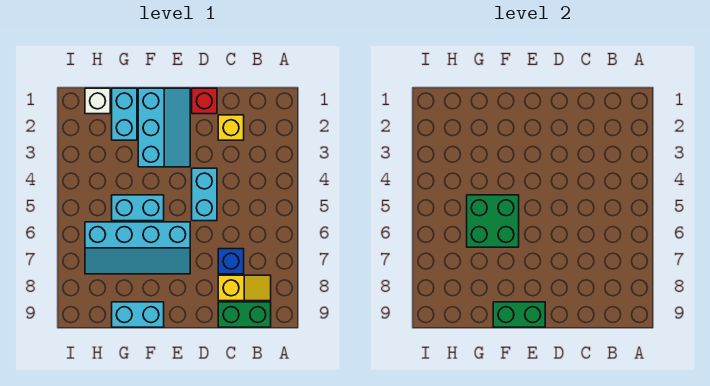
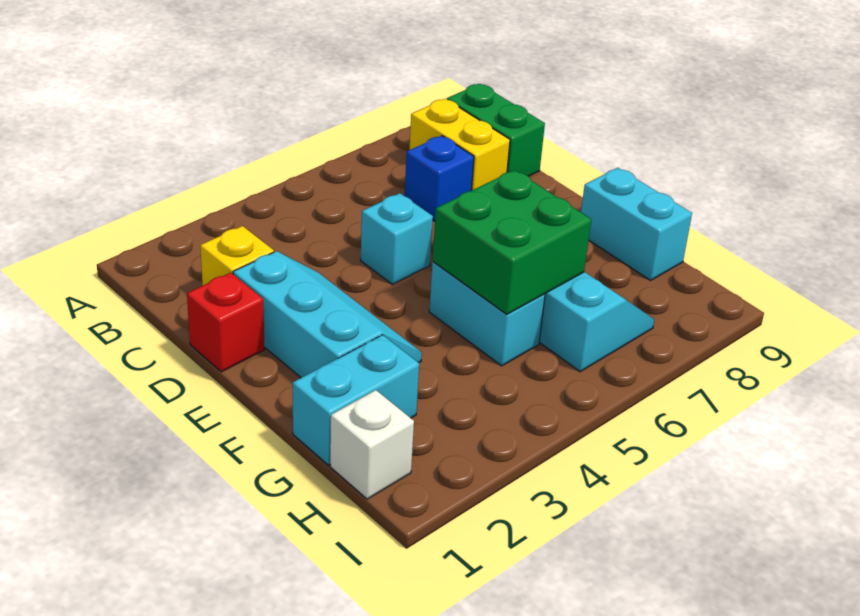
yellow slope B8:C8 level 1 top C -> yellow brick B8:C8 level 1
cyan brick D4:D5 level 1 -> cyan brick D5 level 1
cyan slope E1:F3 level 1 top F -> cyan slope D2:F3 level 1 top 2
green brick E9:F9 level 2 -> none

